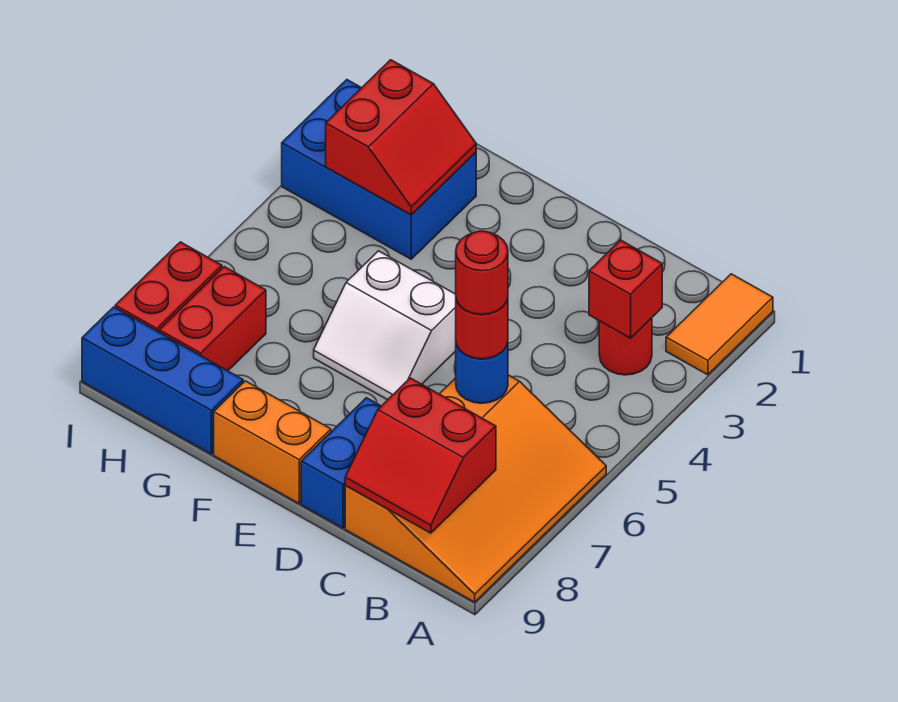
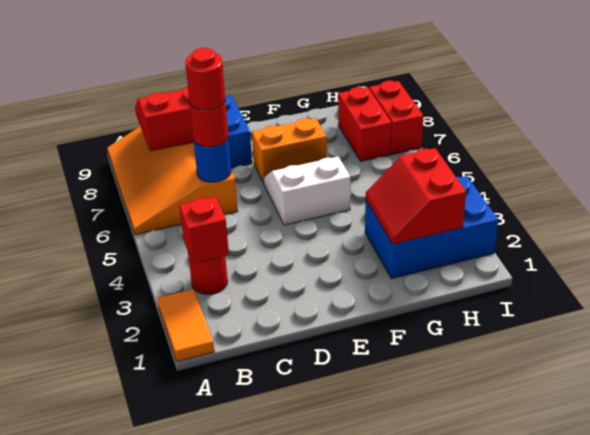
orange brick E9:F9 level 1 -> orange brick E7:F7 level 1
blue brick G9:I9 level 1 -> none

